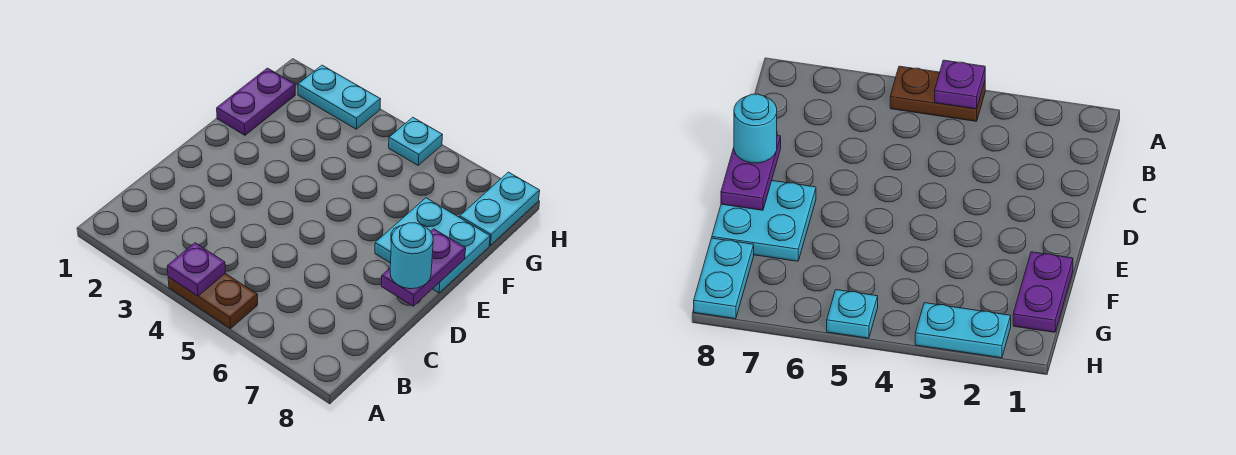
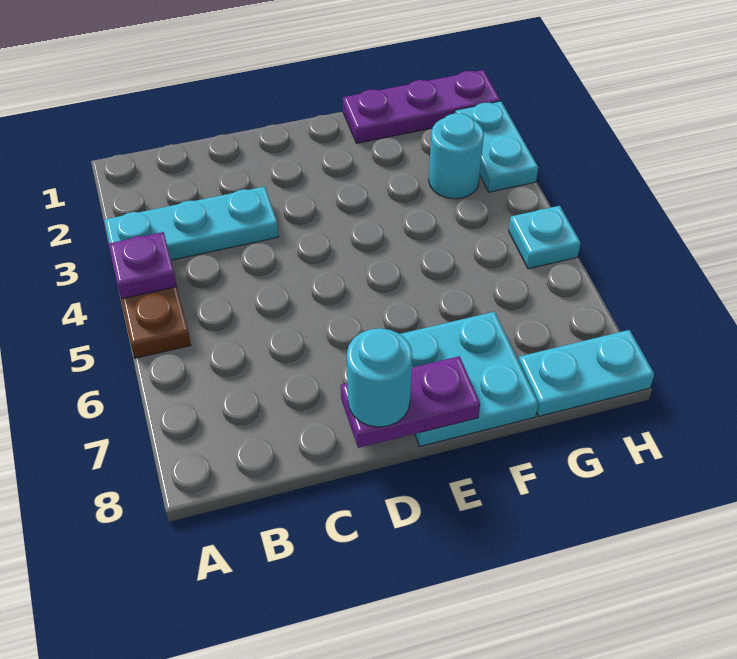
none -> cyan plate A3:C3 level 1
purple plate F1:G1 level 1 -> purple plate F1:H1 level 1
none -> cyan round brick G3 level 1

